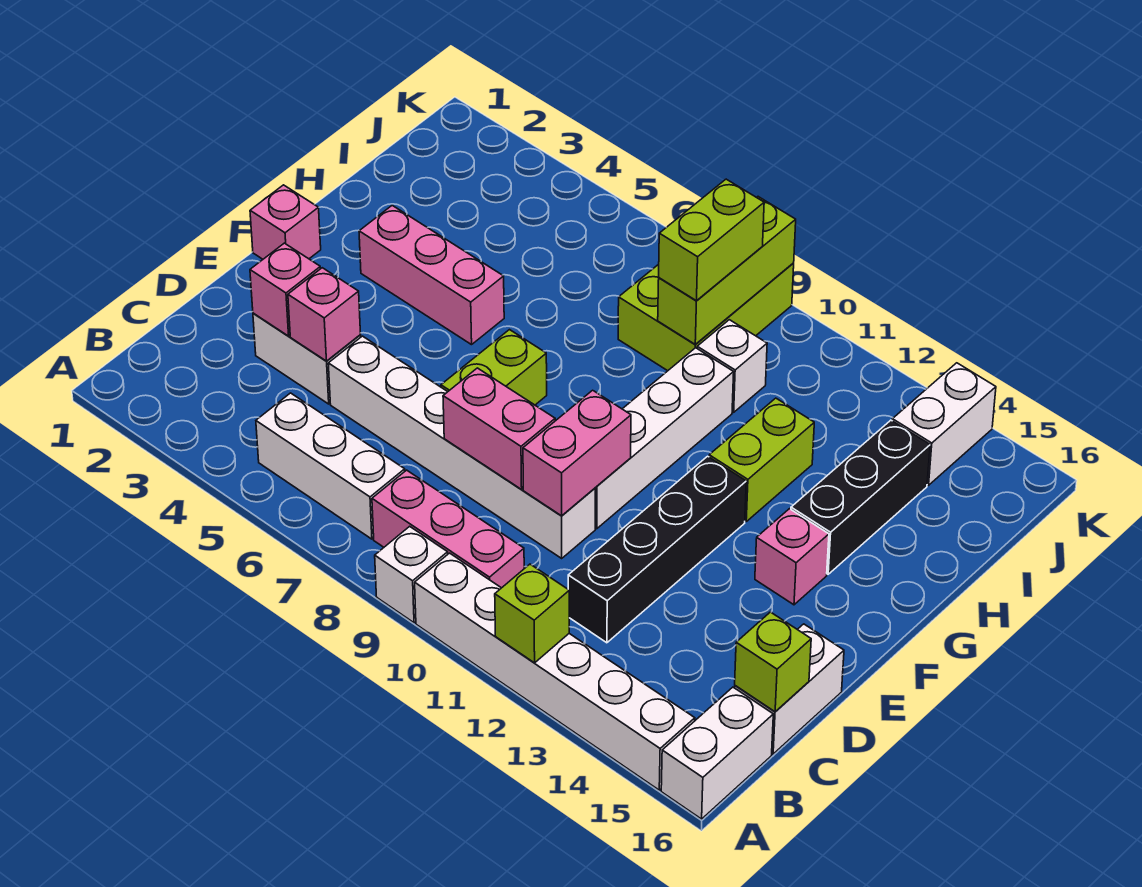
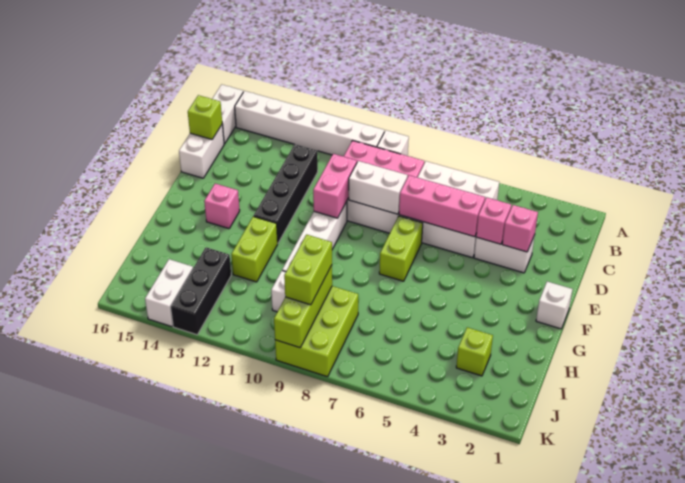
lime brick A12 level 2 -> lime brick I3 level 1
pink brick D8:D9 level 2 -> white brick D8:D9 level 2
pink brick F1 level 1 -> white brick F1 level 1
pink brick G3:G5 level 1 -> pink brick D5:D7 level 2
black brick G14:I14 level 1 -> black brick I13:K13 level 1

